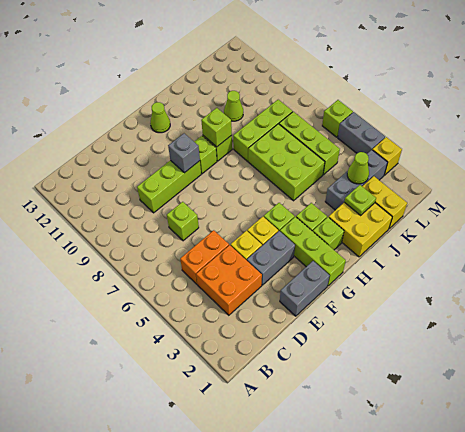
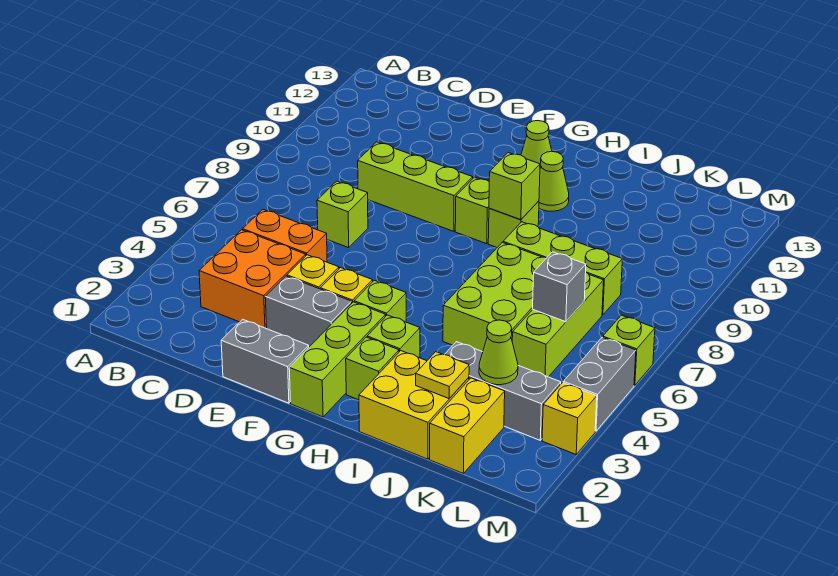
grey brick F9 level 2 -> grey brick K6 level 2
lime plate J2 level 2 -> yellow plate J2 level 2
lime cone J10 level 1 -> lime cone H11 level 1

